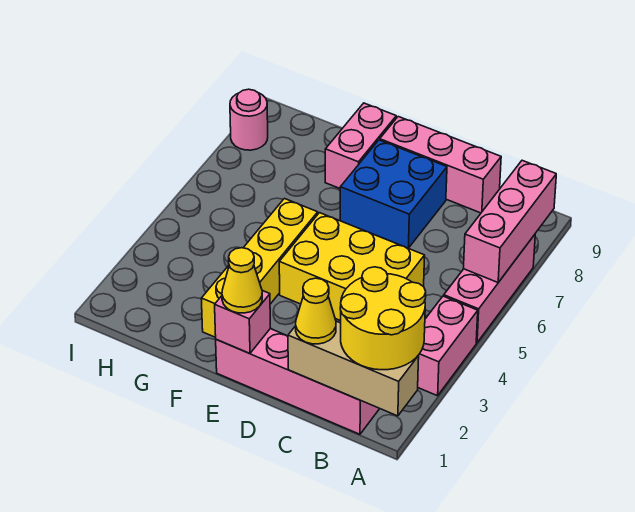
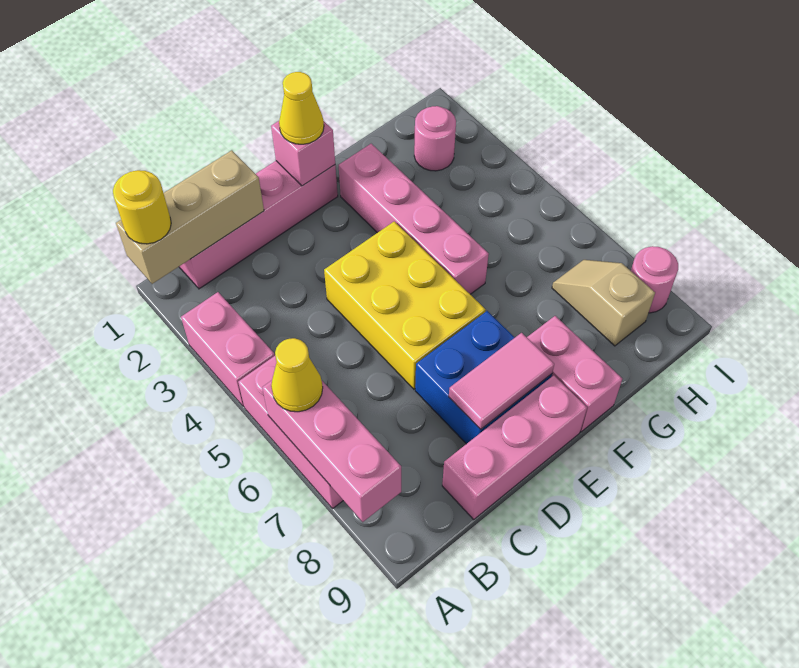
yellow round brick A1:B2 level 3 -> yellow round brick A1 level 3
yellow cone C1 level 3 -> yellow cone A6 level 3
yellow brick C4:E5 level 1 -> yellow brick D4:E6 level 1
none -> pink tile D8:E8 level 2
yellow brick F2:F5 level 1 -> pink brick F2:F5 level 1
none -> pink round brick H2 level 1
none -> tan slope H7:H8 level 1 top 8

